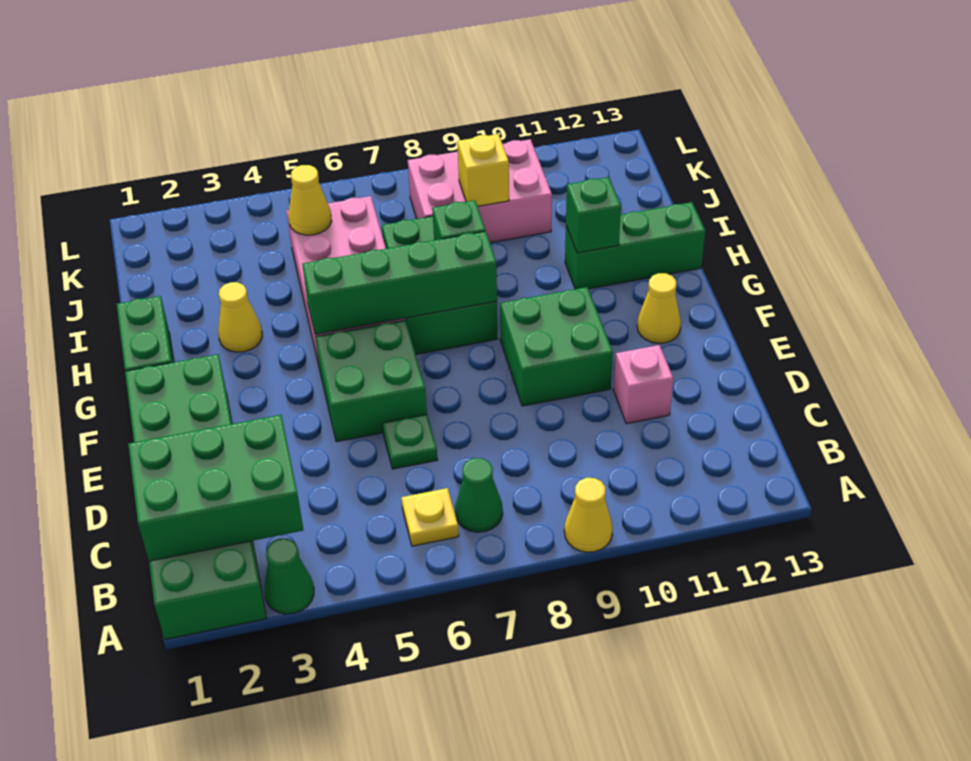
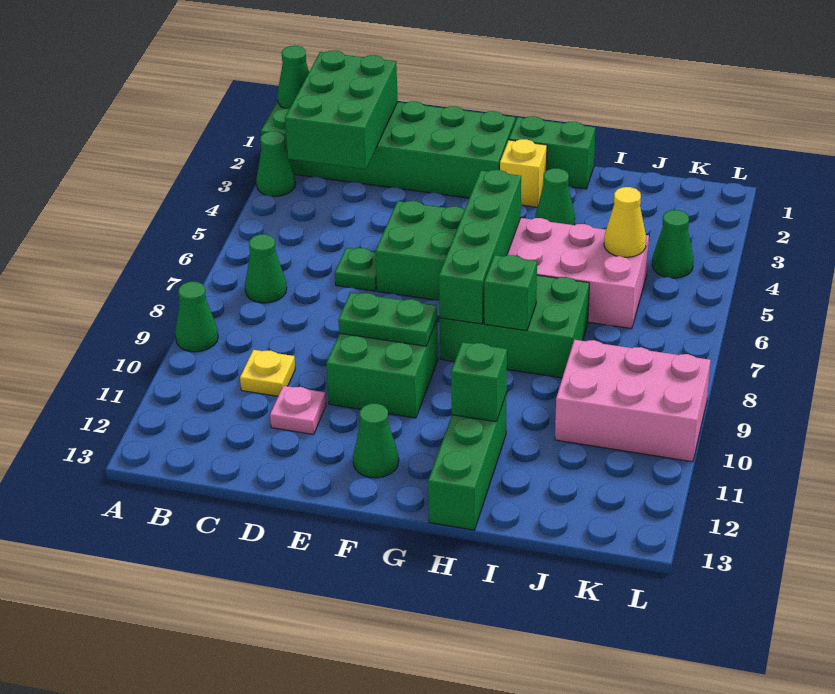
none -> green cone A1 level 2
yellow cone A9 level 1 -> green cone A9 level 1
yellow plate B6 level 1 -> yellow plate C10 level 1
pink brick D11 level 1 -> pink plate D11 level 1
none -> green plate E9:F9 level 2
yellow cone F12 level 1 -> green cone F12 level 1
yellow cone H3 level 1 -> green cone H3 level 1
pink brick J8:K10 level 1 -> pink brick J9:L10 level 1
yellow brick J9 level 2 -> yellow brick G2 level 1
none -> green cone K4 level 1

